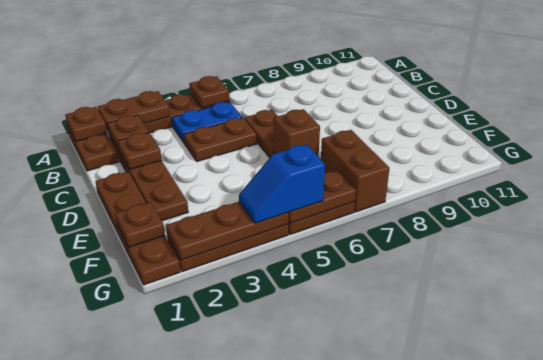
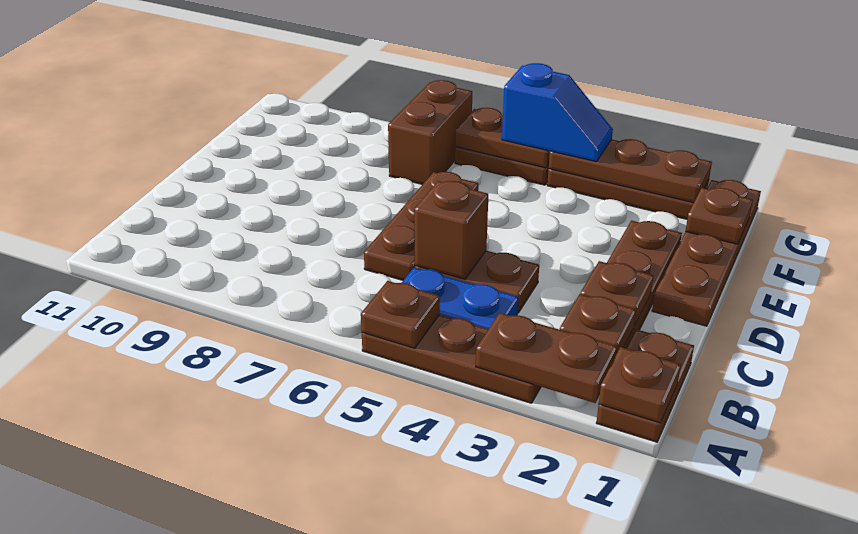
brown brick E6 level 2 -> brown brick C5 level 2

